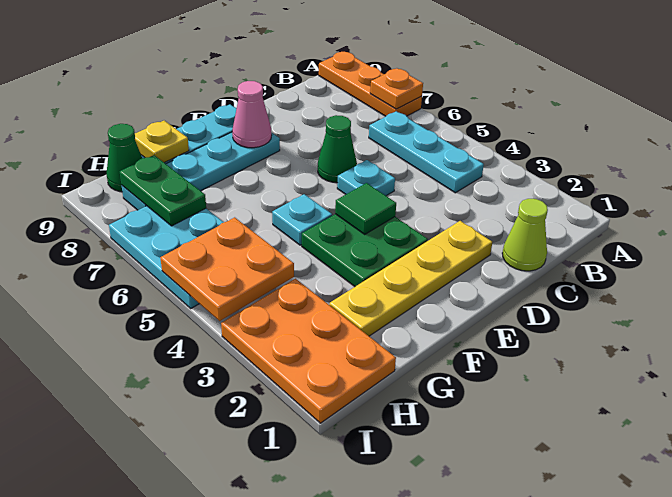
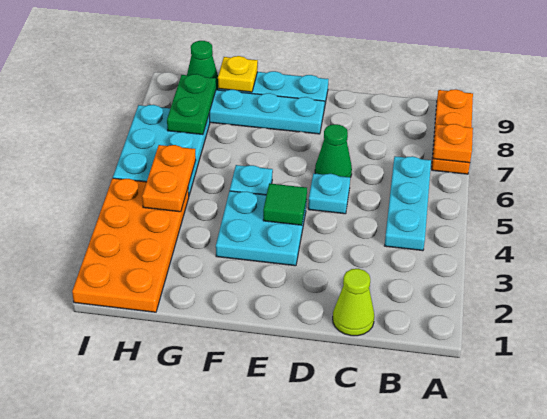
yellow plate D2:G2 level 1 -> none
green plate E3:F4 level 1 -> cyan plate E3:F4 level 1
pink cone E8 level 2 -> none
orange plate H1:I3 level 1 -> orange plate H1:I4 level 1
orange plate H4:I5 level 2 -> orange plate H4:H5 level 2

